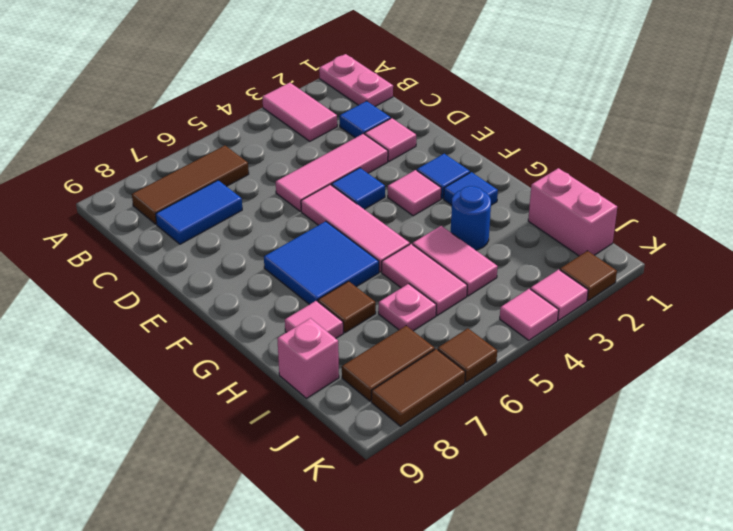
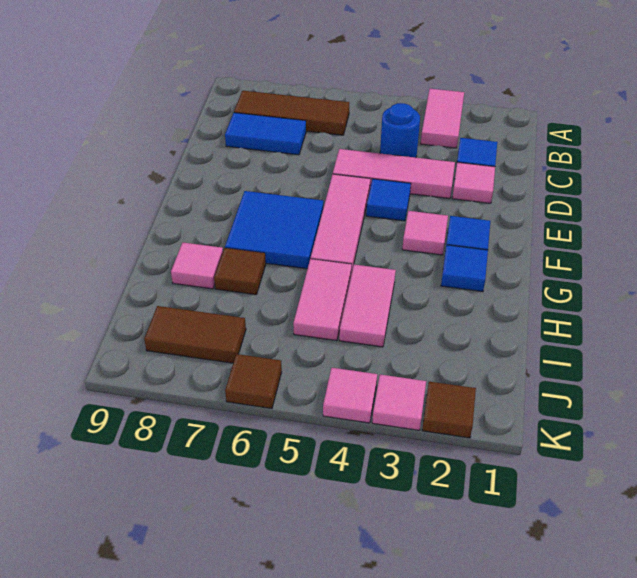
pink plate A1:B1 level 1 -> none
blue round brick H3 level 1 -> blue round brick C4 level 1
pink brick I1:J1 level 1 -> none
pink plate I6 level 1 -> none
pink brick I9 level 1 -> none
brown tile K7:K8 level 1 -> none

